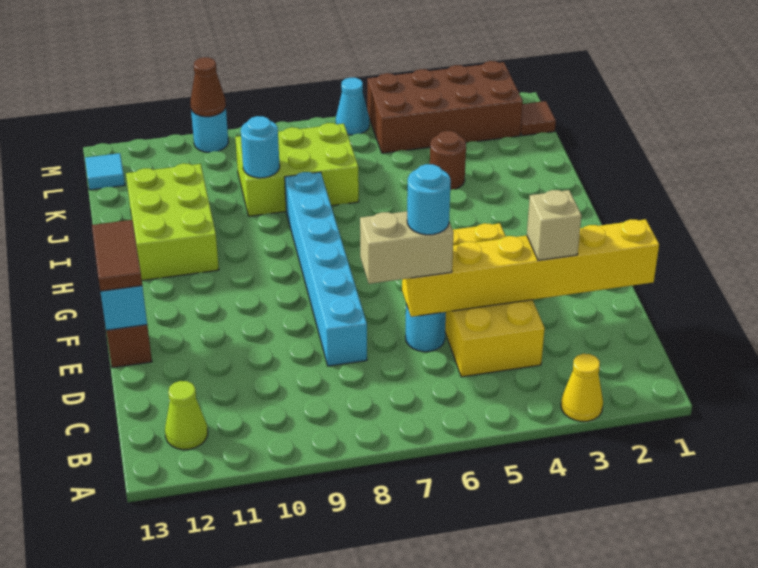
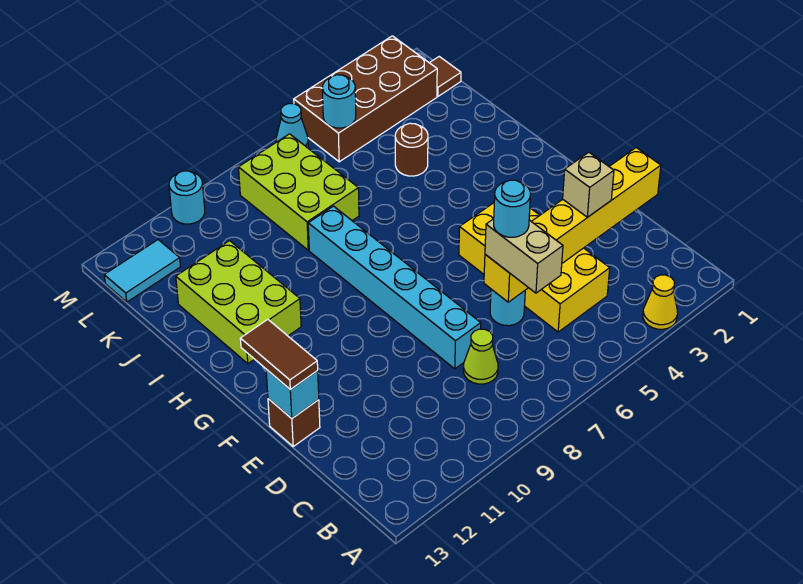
lime cone B12 level 1 -> lime cone C8 level 1
tan brick D6:D7 level 3 -> tan brick C6:D6 level 3
lime brick J7:K9 level 1 -> lime brick J7:L8 level 1
cyan round brick J9 level 2 -> cyan round brick L5 level 2
cyan tile L13 level 1 -> cyan tile L12:L13 level 1
brown cone M10 level 2 -> none

